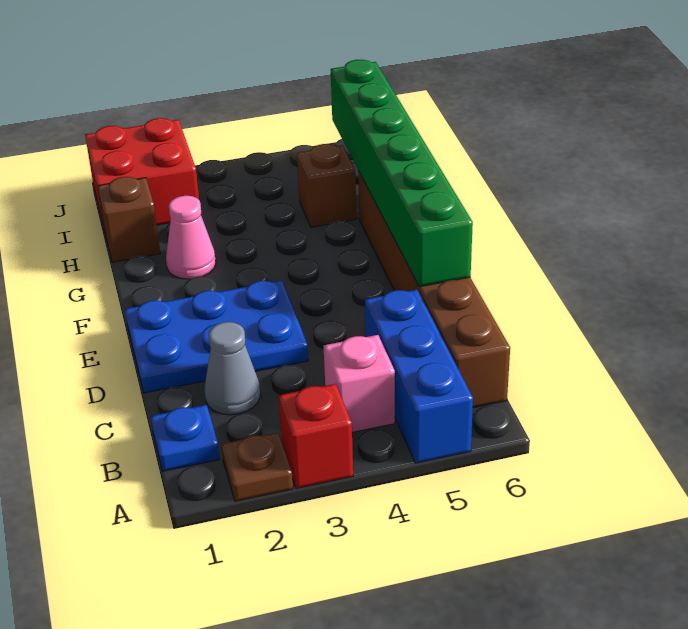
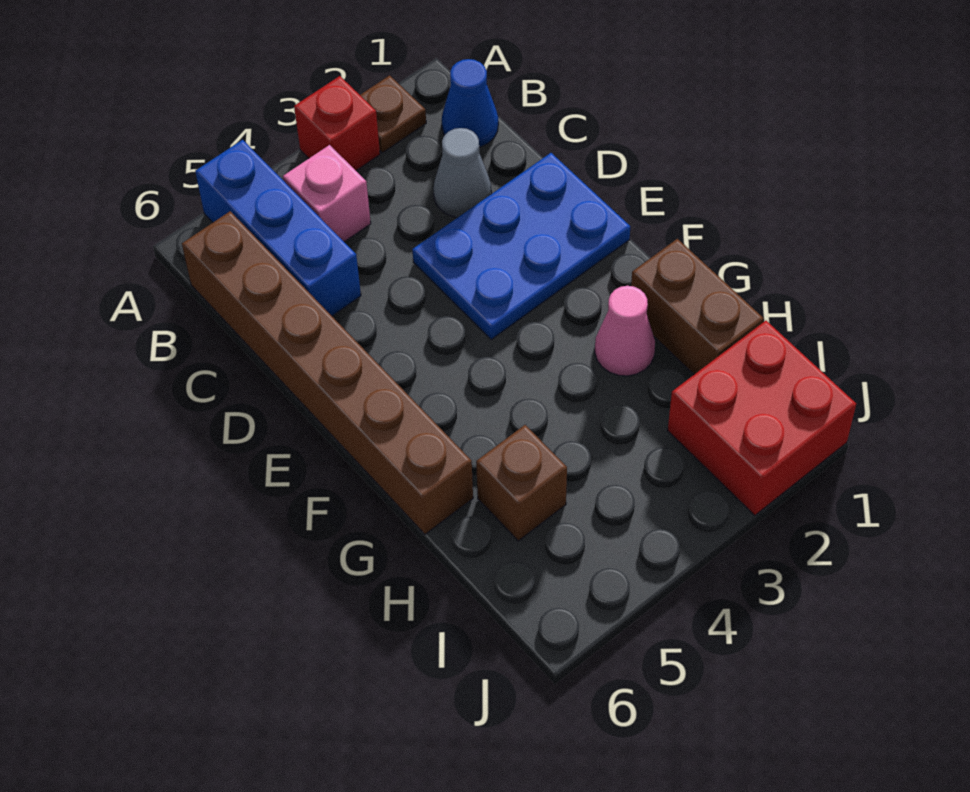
blue plate B1 level 1 -> blue cone B1 level 1
green brick D6:I6 level 2 -> none
brown brick H1 level 1 -> brown brick G1:H1 level 1

